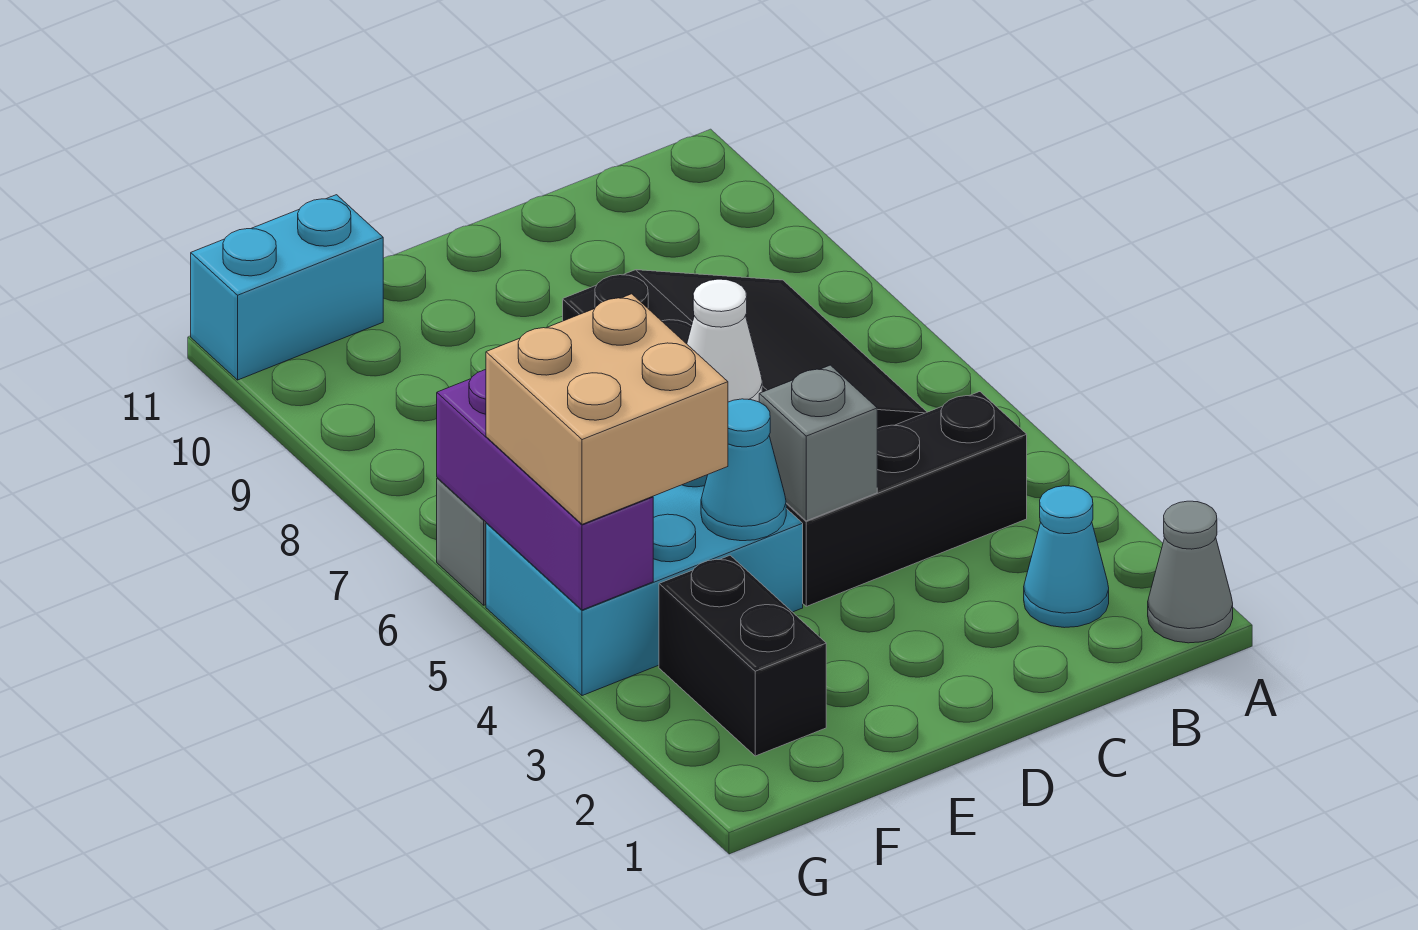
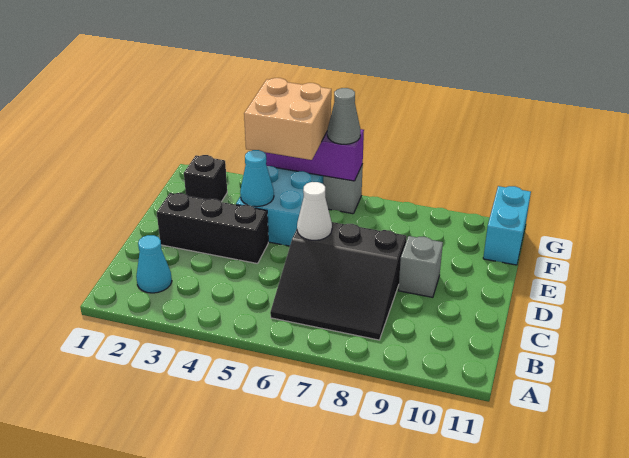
grey cone A1 level 1 -> grey cone G6 level 3
black brick B4:D4 level 1 -> black brick D2:D4 level 1
grey brick D4 level 2 -> grey brick D9 level 1
black brick F2:F3 level 1 -> black brick F2 level 1

